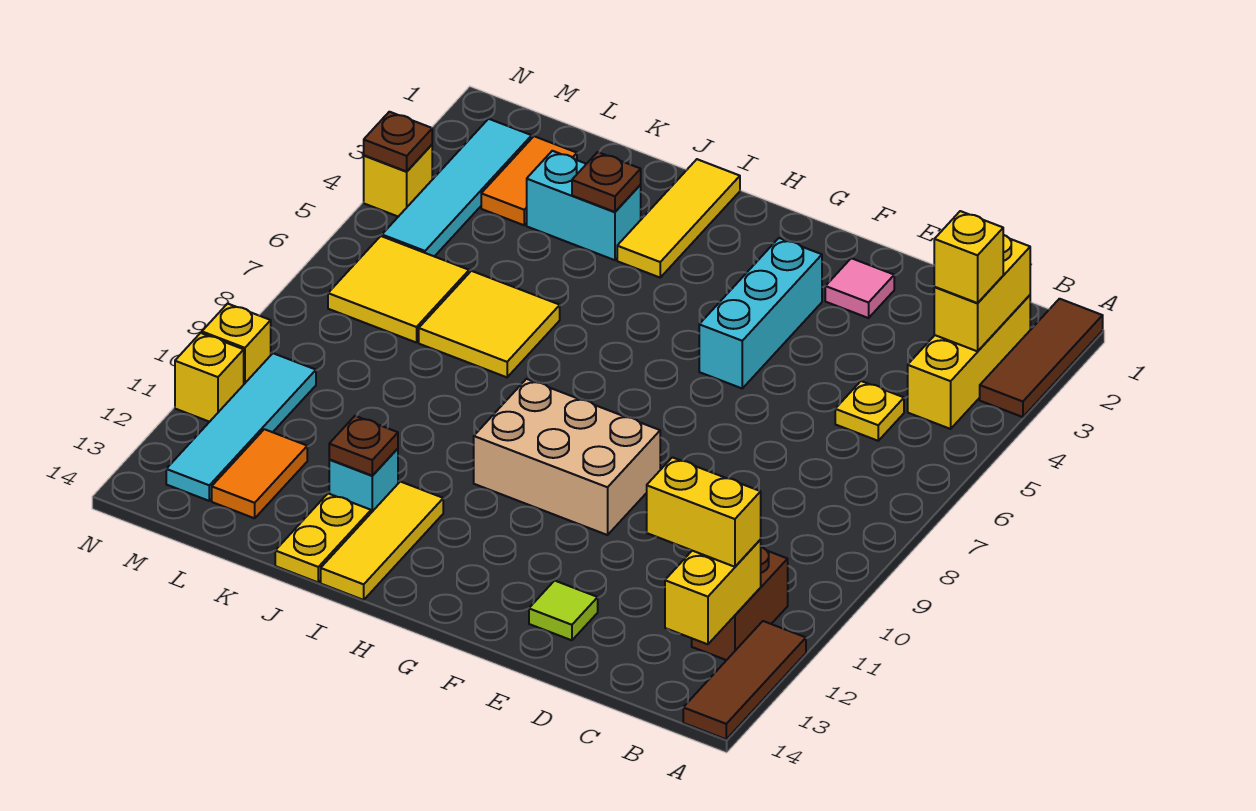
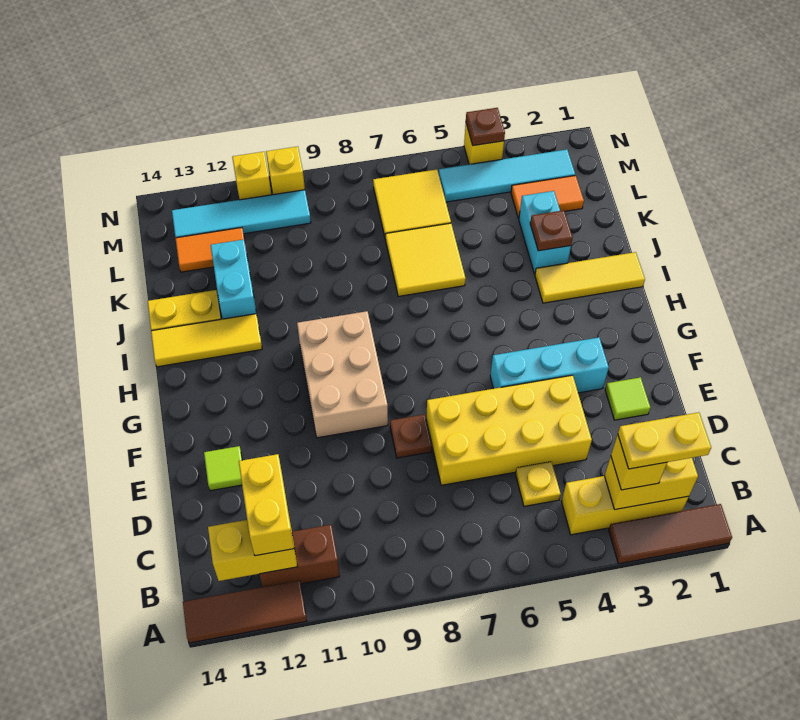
none -> yellow plate B2:B3 level 4
none -> yellow brick D4:E7 level 1
pink tile E2 level 1 -> lime tile E2 level 1
cyan brick J12 level 1 -> cyan brick J12:K12 level 1
brown plate J12 level 2 -> brown plate E8 level 1

